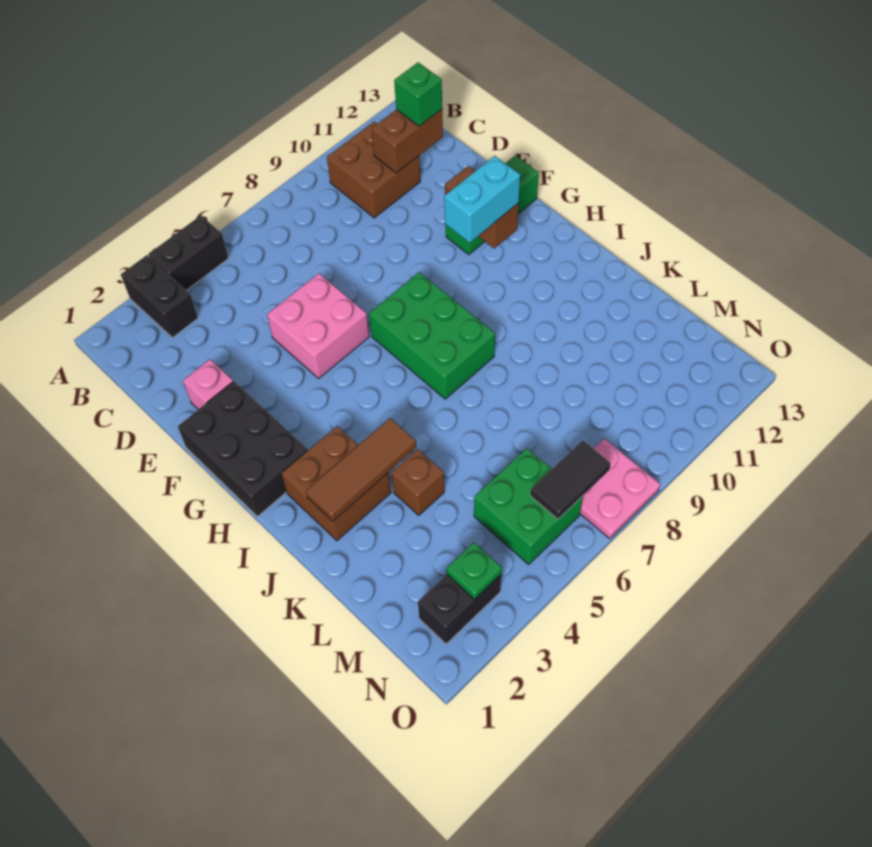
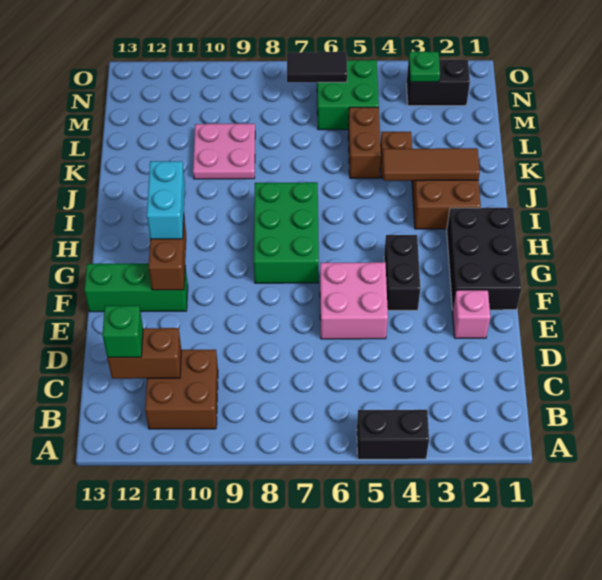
black brick A3:B3 level 1 -> black brick F4:G4 level 1
cyan brick G10:G11 level 3 -> cyan brick G11:H11 level 3
none -> brown brick K5:L5 level 1
pink plate N7:O8 level 1 -> pink plate K9:L10 level 1

